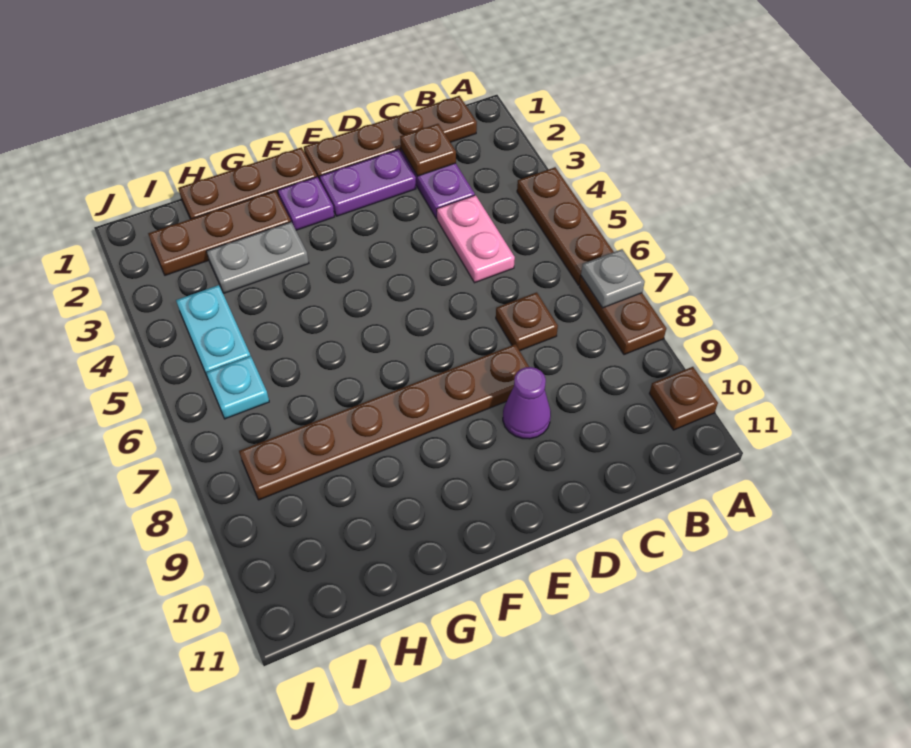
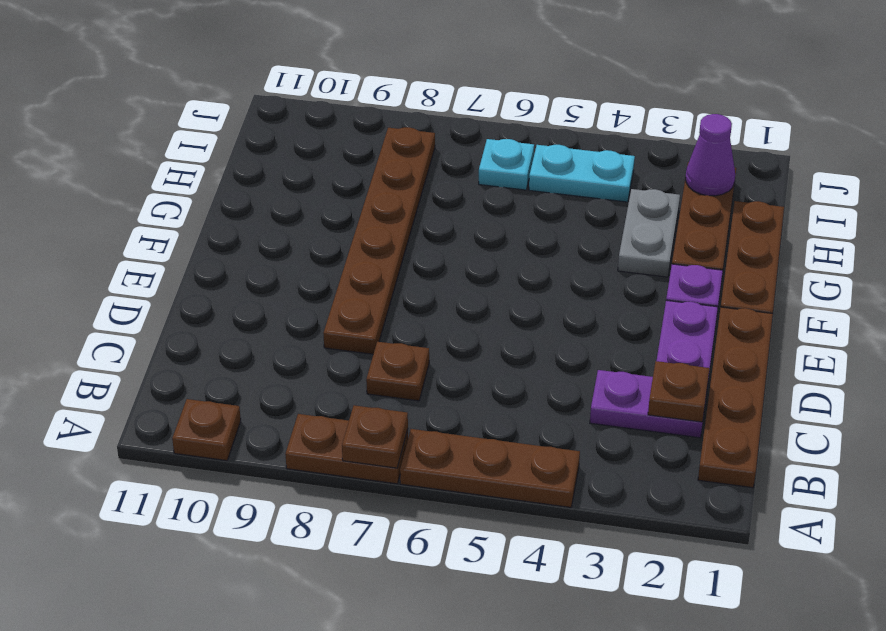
grey plate A7 level 2 -> brown plate A7 level 2
pink plate C4:C5 level 1 -> none
purple cone D9 level 1 -> purple cone I2 level 2

